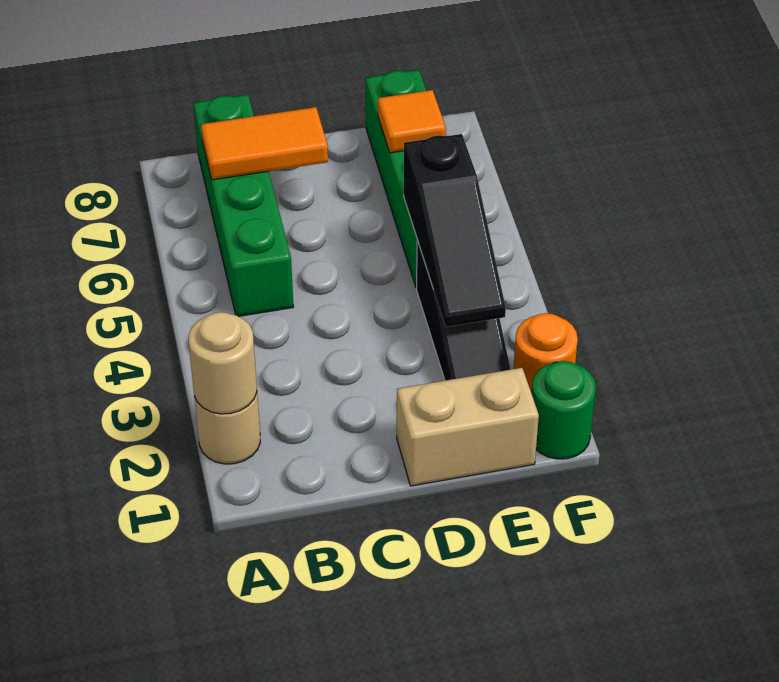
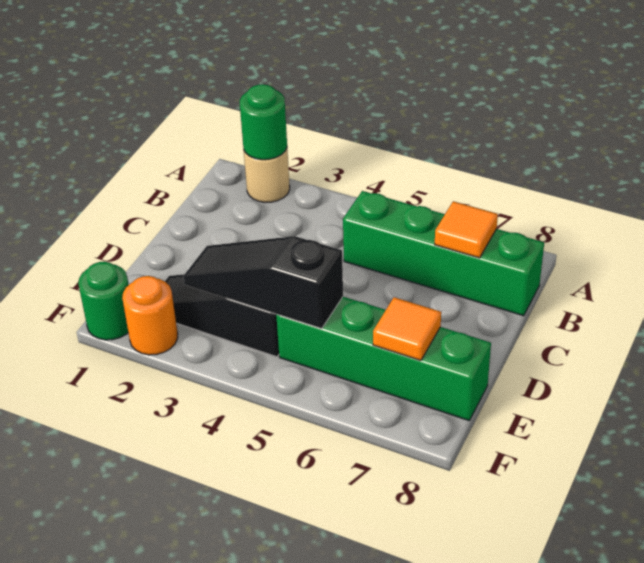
tan round brick A2 level 2 -> green round brick A2 level 2
orange tile B7:C7 level 2 -> orange tile B7 level 2
tan brick D1:E1 level 1 -> none

